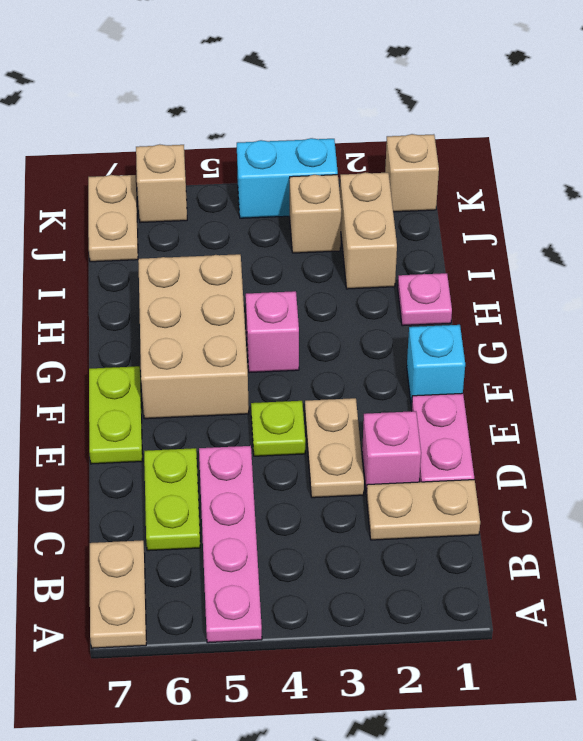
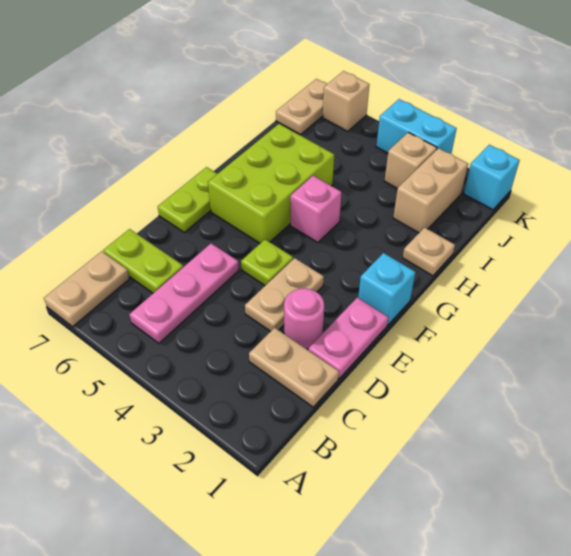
pink plate A5:D5 level 1 -> pink plate B5:D5 level 1
lime plate C6:D6 level 1 -> lime plate C6:C7 level 1
pink brick D2 level 1 -> pink round brick D2 level 1
tan brick F5:H6 level 1 -> lime brick F5:H6 level 1
pink plate H1 level 1 -> tan plate H1 level 1
tan brick K1 level 1 -> cyan brick K1 level 1

